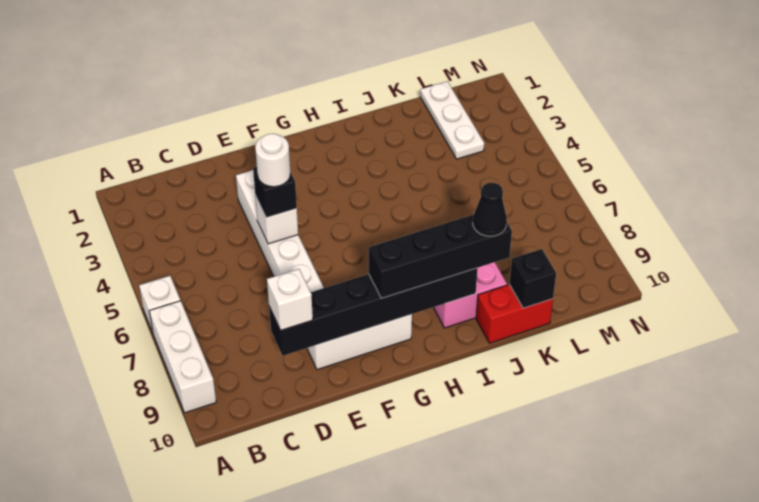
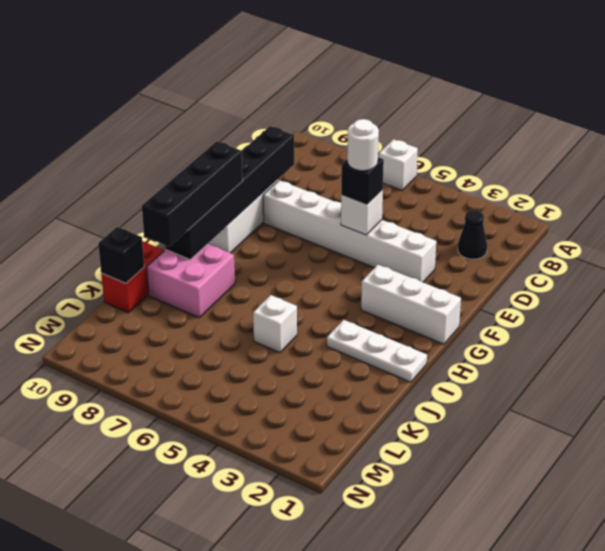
white brick A7:A9 level 1 -> white brick G1:G3 level 1
white brick D9 level 3 -> white brick J5 level 1
black cone J9 level 4 -> black cone C2 level 1
white plate L1:L3 level 1 -> white plate I1:I3 level 1

